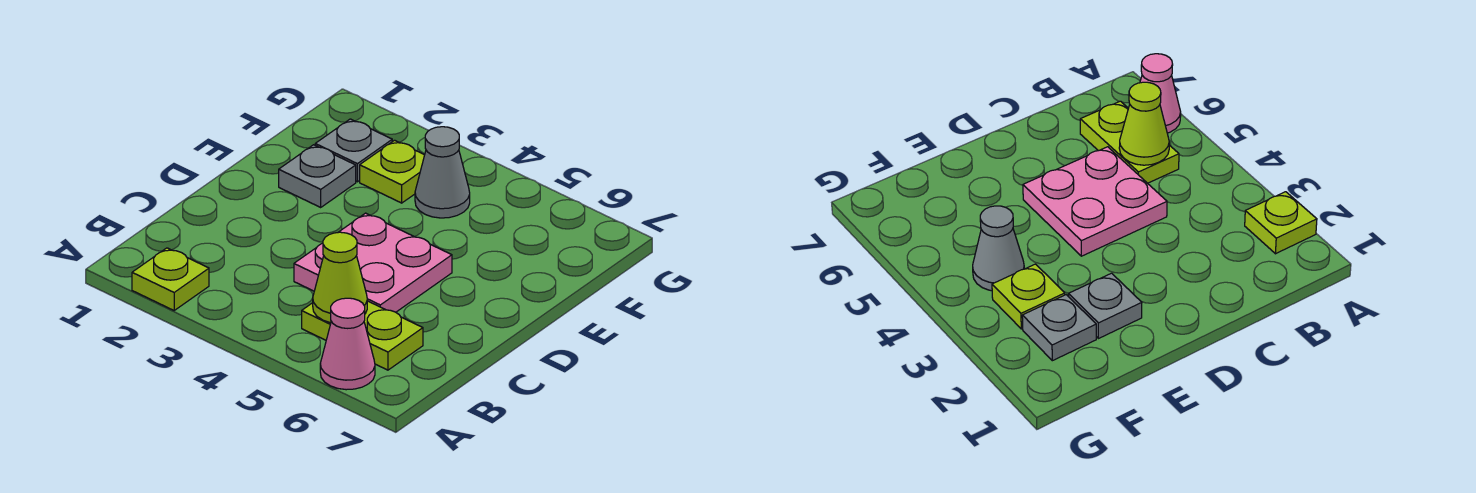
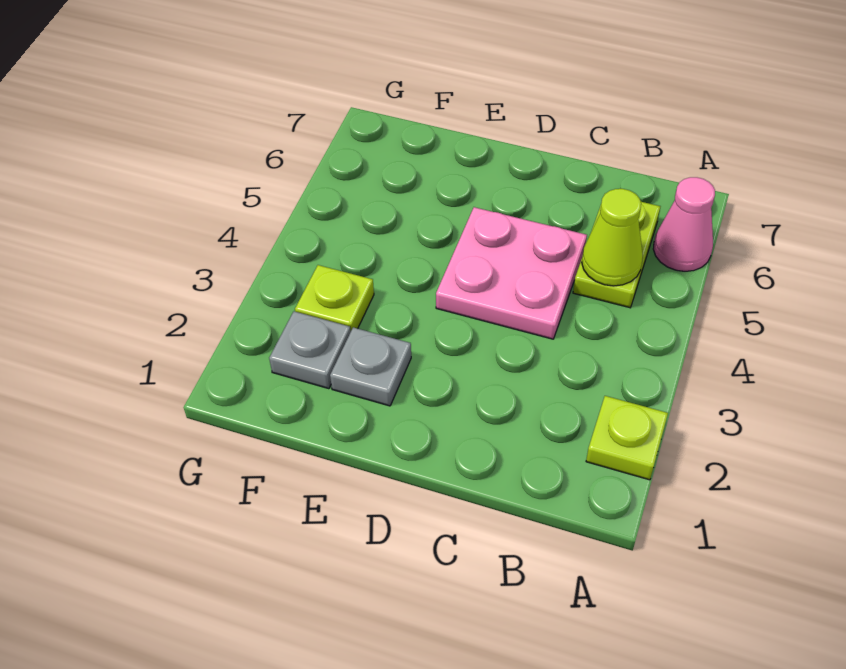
grey cone F4 level 1 -> none

